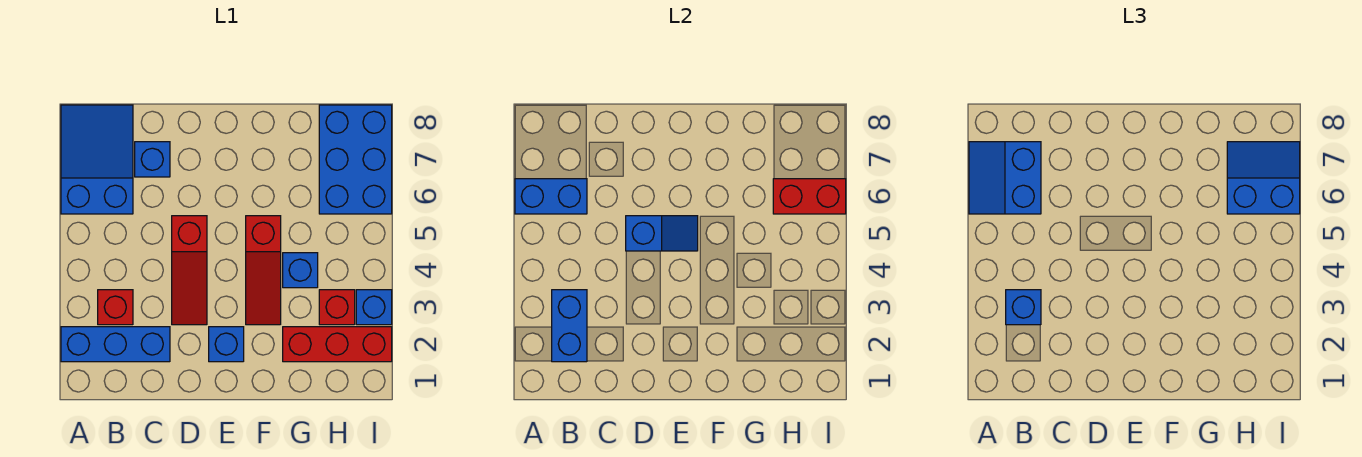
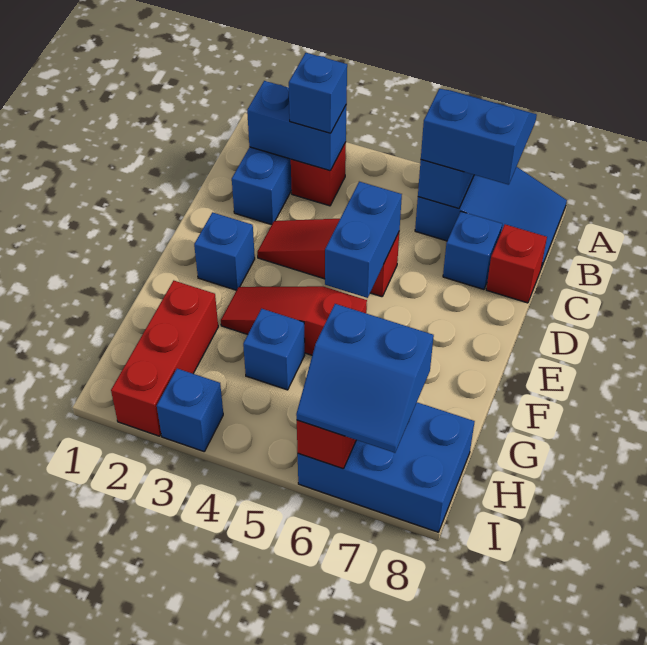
blue slope D5:E5 level 2 top D -> blue brick D5:E5 level 2
red brick H3 level 1 -> red brick C8 level 1
blue slope H6:I7 level 3 top 6 -> blue slope H6:I7 level 3 top H

